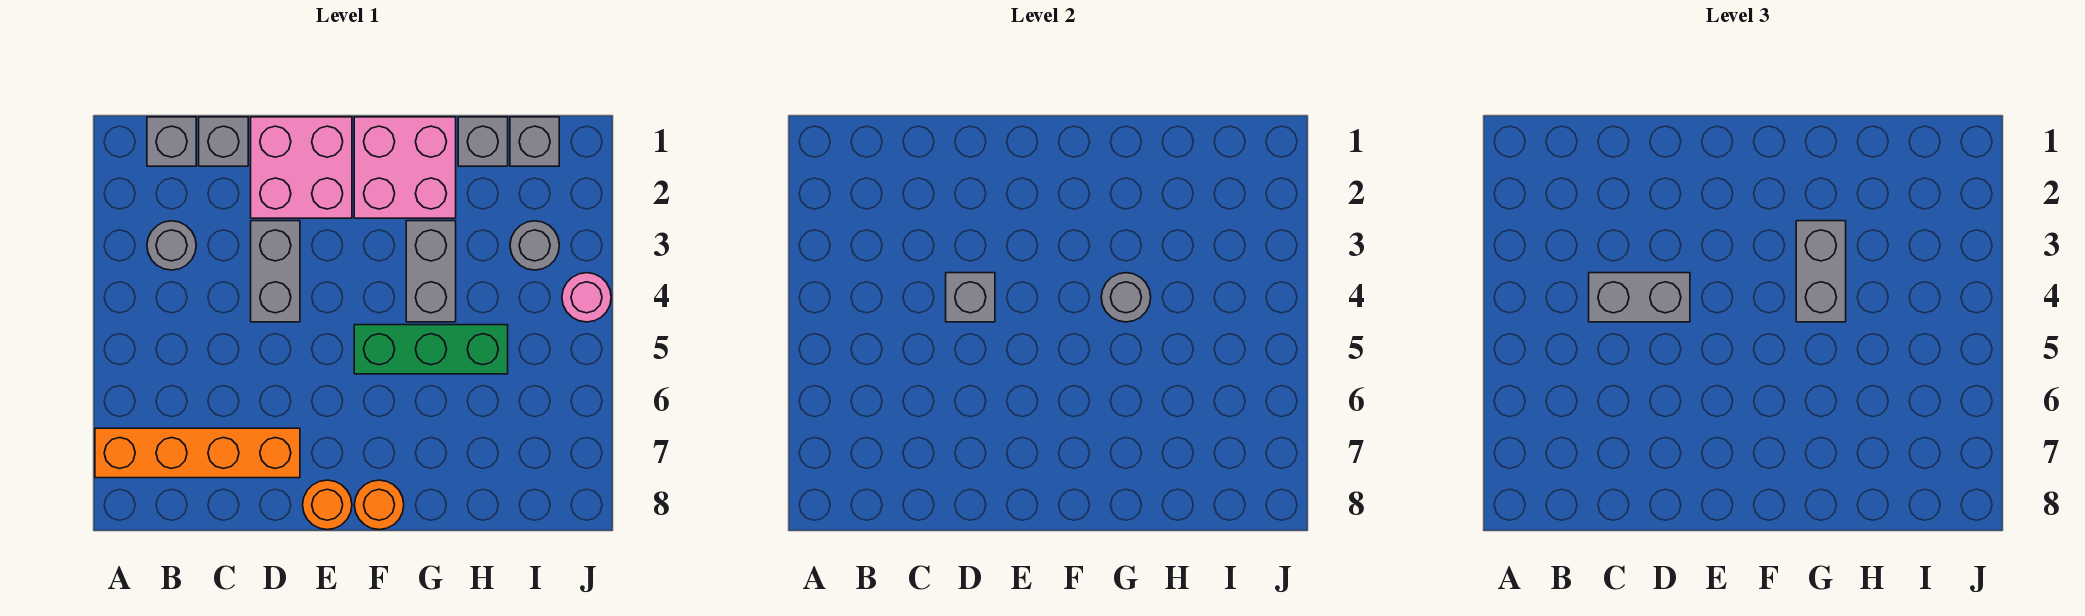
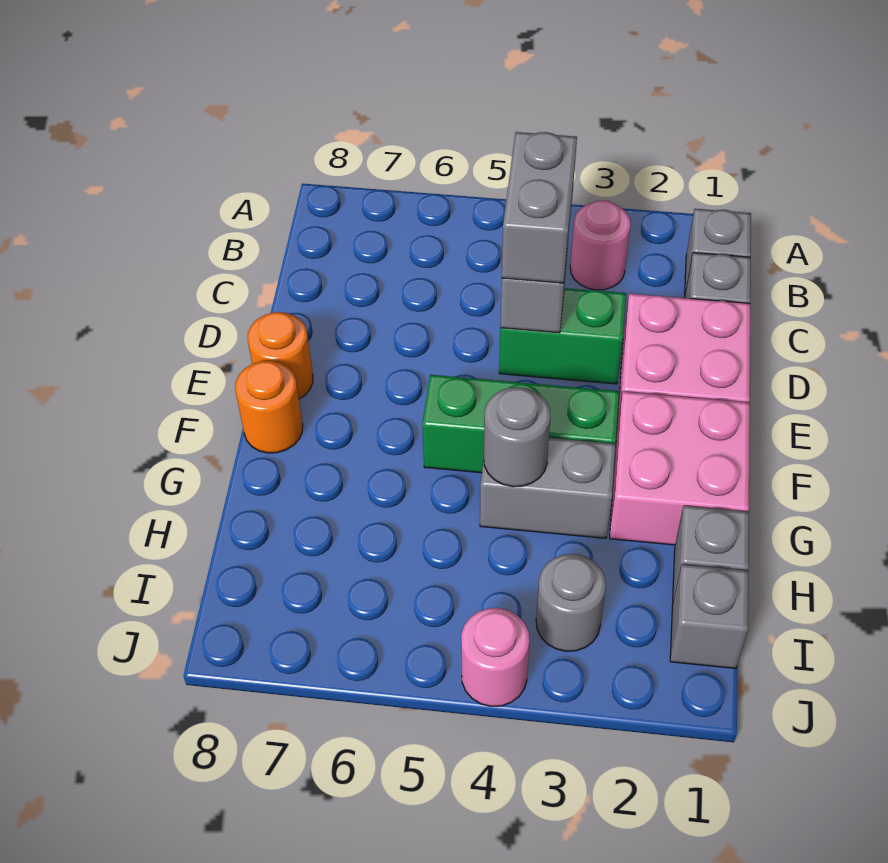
orange brick A7:D7 level 1 -> none
grey round brick B3 level 1 -> pink round brick B3 level 1
grey brick D3:D4 level 1 -> green brick D3:D4 level 1
green brick F5:H5 level 1 -> green brick F3:F5 level 1
grey brick G3:G4 level 3 -> none

